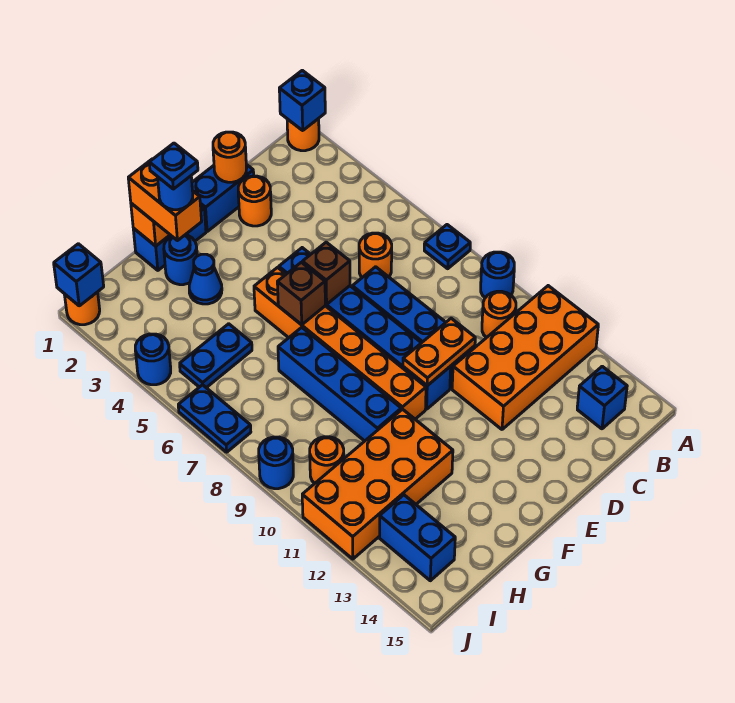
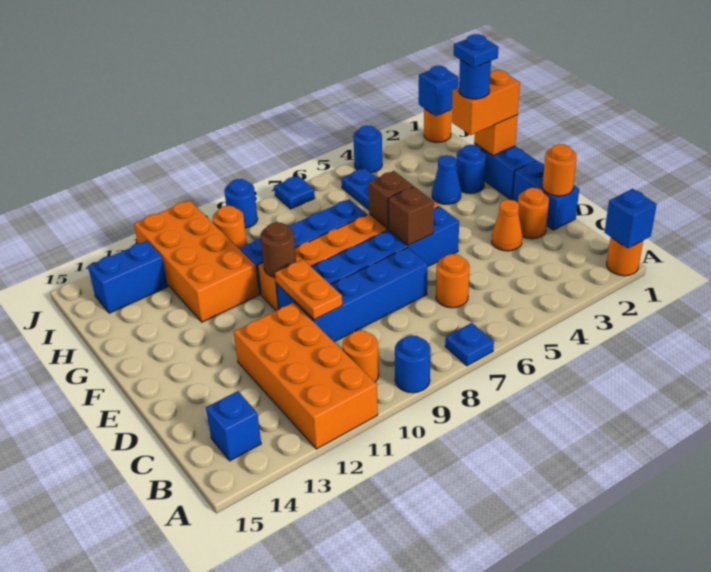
none -> orange cone D3 level 1
none -> brown round brick F10 level 2
blue plate J6:J7 level 1 -> blue plate J7 level 1

